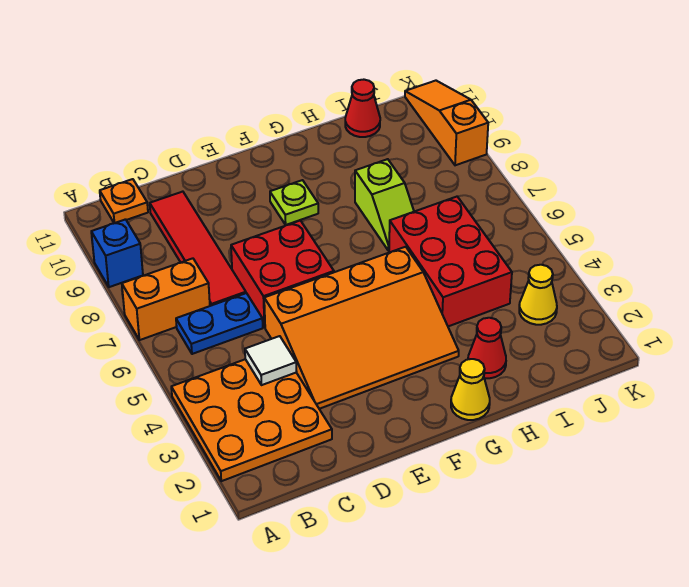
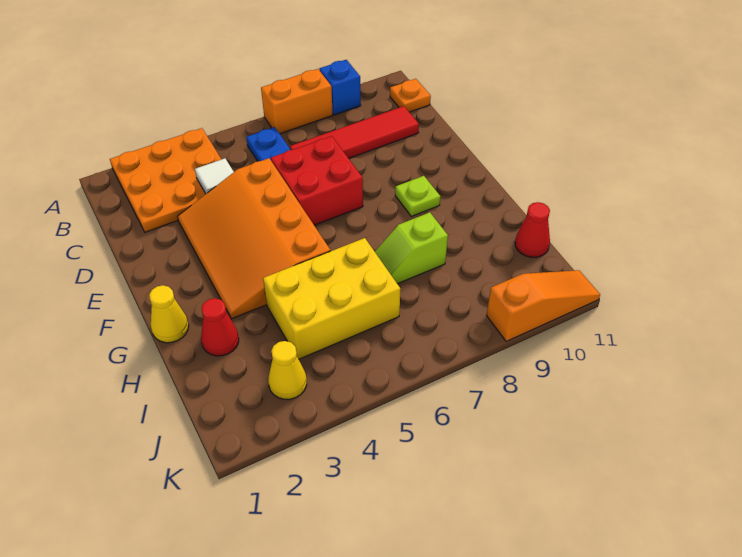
orange brick A7:B7 level 1 -> orange brick A7:A8 level 1
red brick H4:I6 level 1 -> yellow brick H4:I6 level 1

